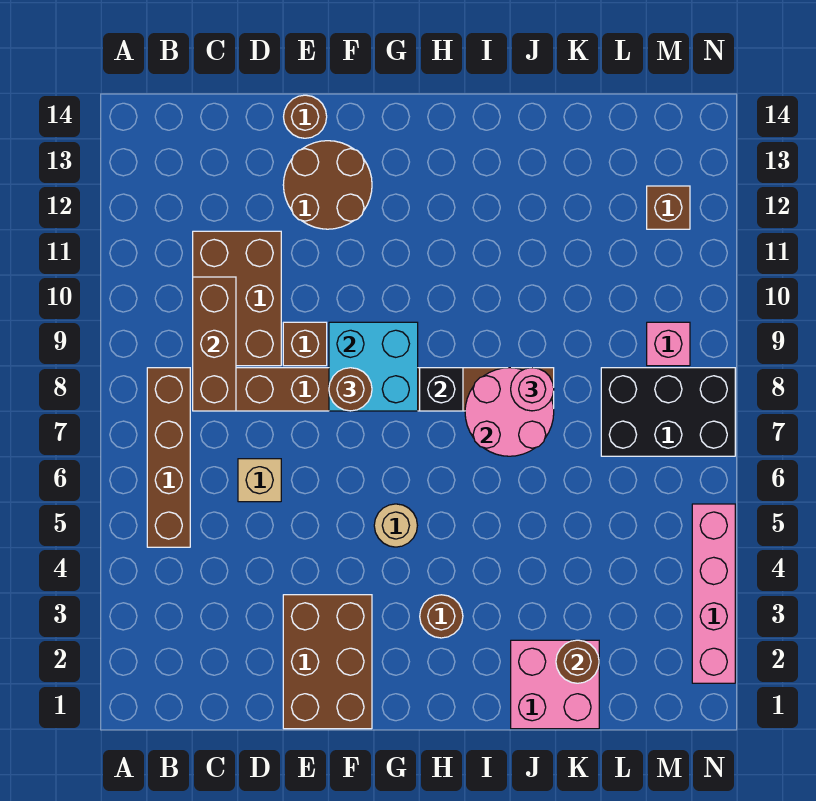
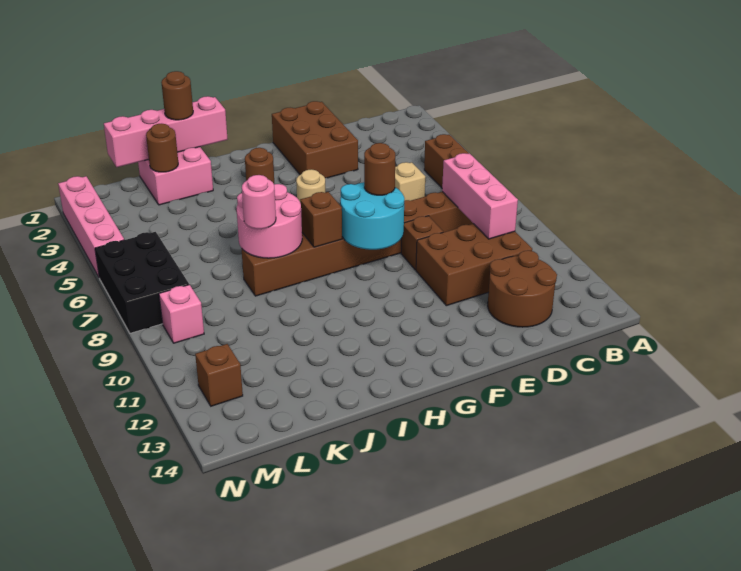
brown brick C8:C10 level 2 -> pink brick C8:C10 level 2
brown brick C9:D11 level 1 -> brown brick C10:E11 level 1
brown round brick E12:F13 level 1 -> brown round brick C12:D13 level 1
brown round brick E14 level 1 -> brown round brick J1 level 3
cyan brick F8:G9 level 2 -> cyan round brick F8:G9 level 2
black brick H8 level 2 -> brown brick H8 level 2
none -> pink brick I1:L1 level 2
black brick L7:N8 level 1 -> black brick M6:N8 level 1

